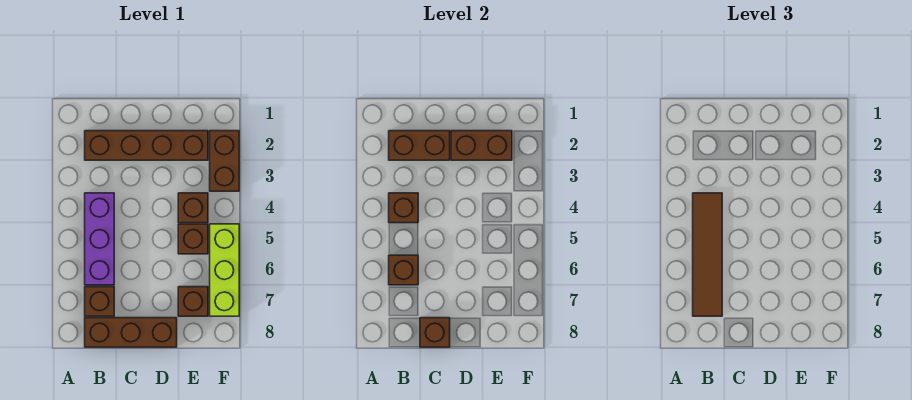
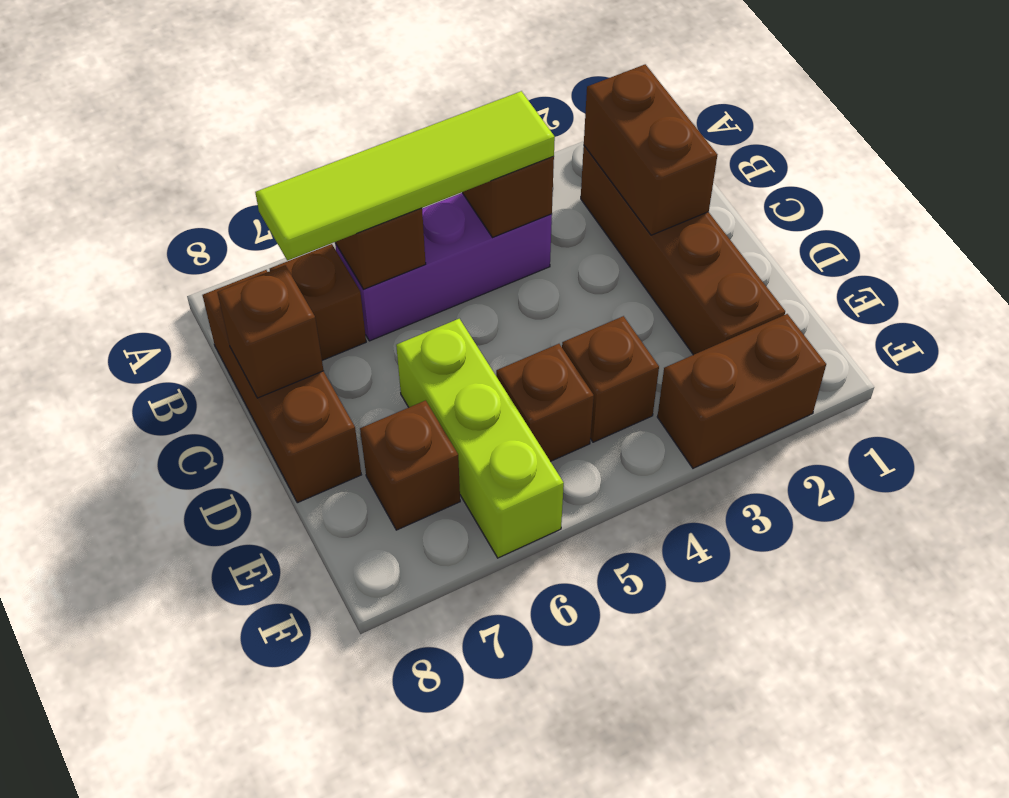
brown tile B4:B7 level 3 -> lime tile B4:B7 level 3
brown brick D2:E2 level 2 -> none
lime brick F5:F7 level 1 -> lime brick D6:F6 level 1

